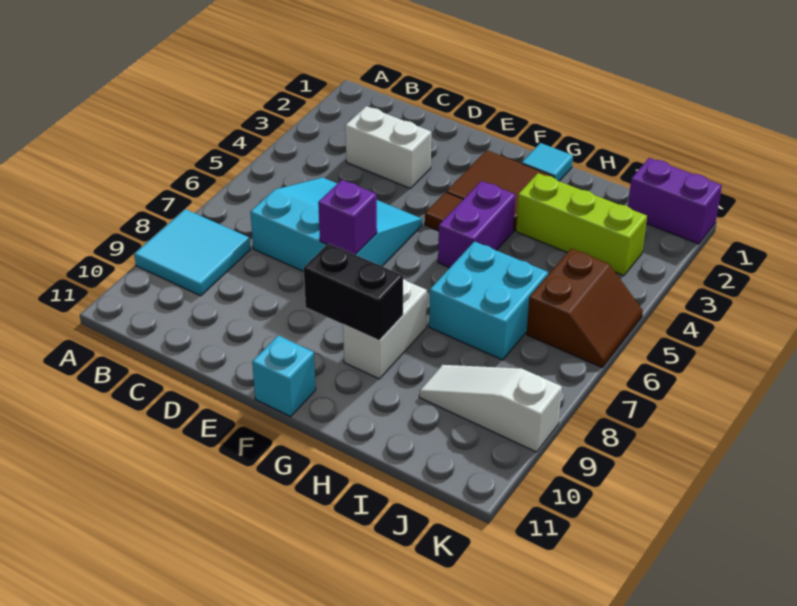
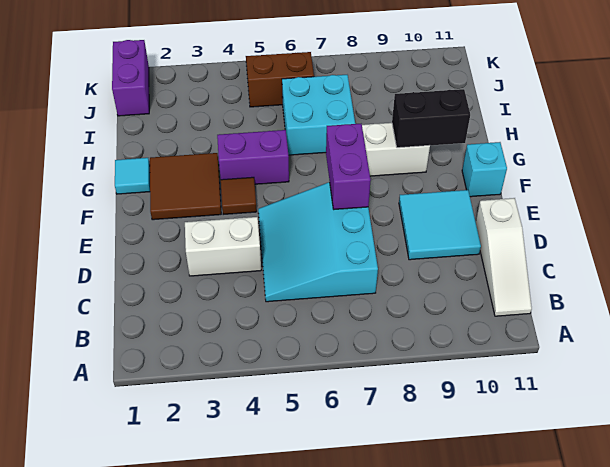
cyan tile A8:B9 level 1 -> cyan tile D9:E10 level 1
white brick C3:D3 level 1 -> white brick D3:D4 level 1
purple brick E7 level 2 -> purple brick E7:F7 level 2
black brick F9:G9 level 2 -> black brick G9:G10 level 2
lime brick H3:J3 level 1 -> none
white slope I9:K9 level 1 top K -> white slope B11:D11 level 1 top D

